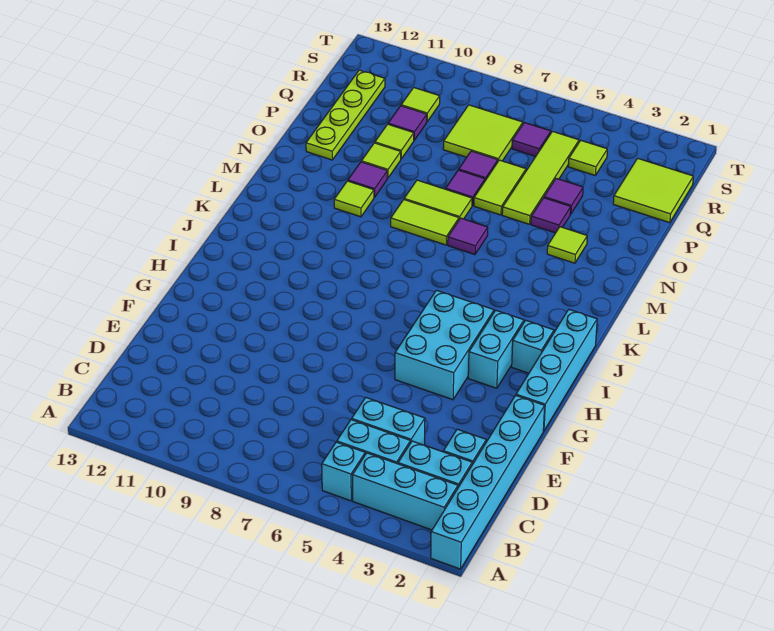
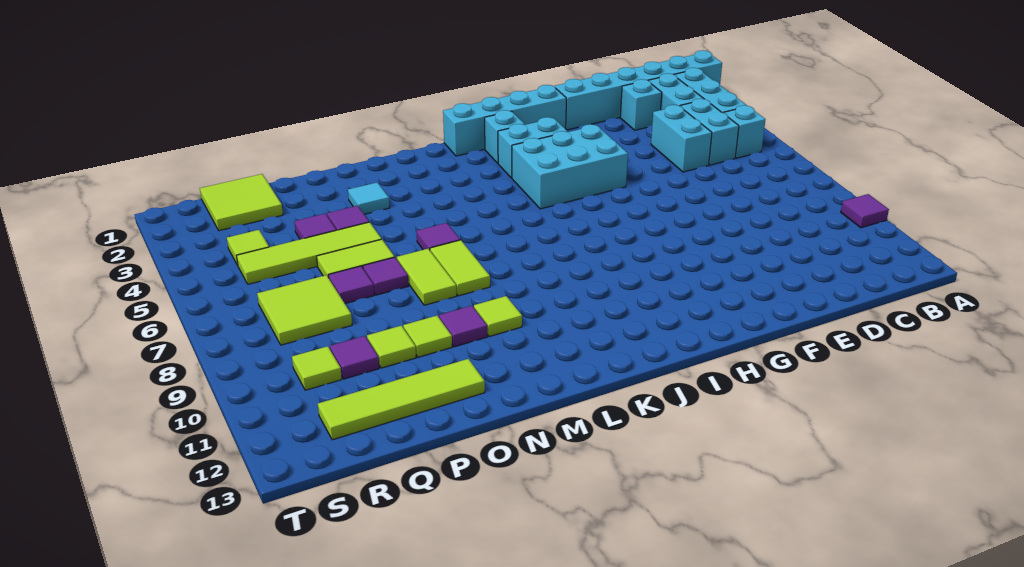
lime tile N3 level 1 -> cyan tile N3 level 1
lime plate O12:R12 level 1 -> lime tile O12:R12 level 1
purple tile R6 level 1 -> purple tile A10 level 1

